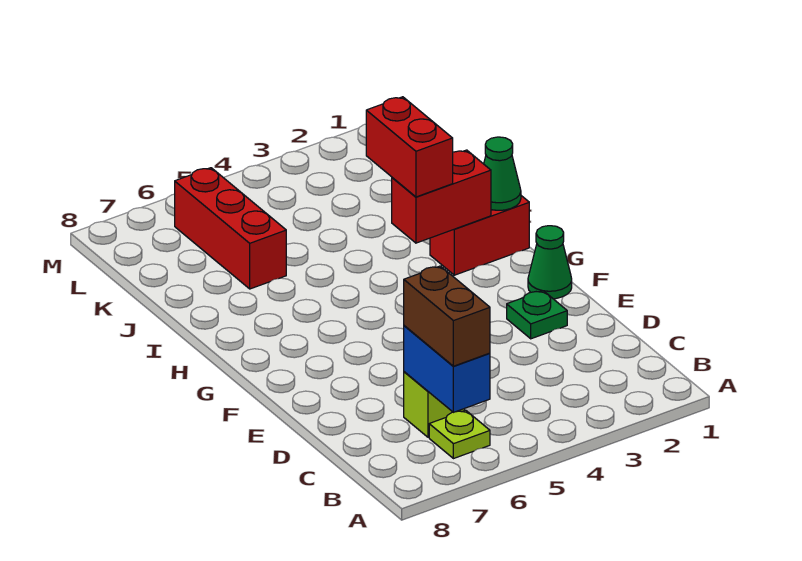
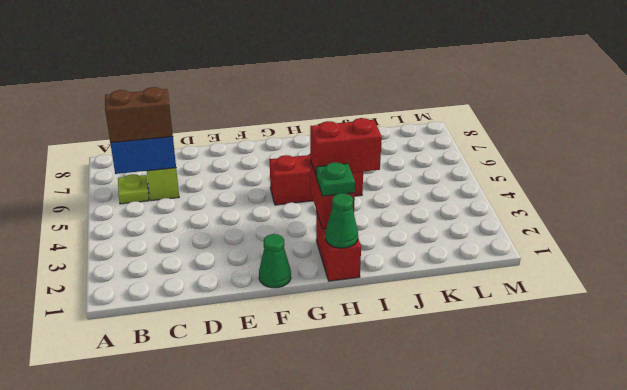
green plate E2 level 1 -> green plate H2 level 3
red brick J6:L6 level 1 -> red brick G5:I5 level 1

